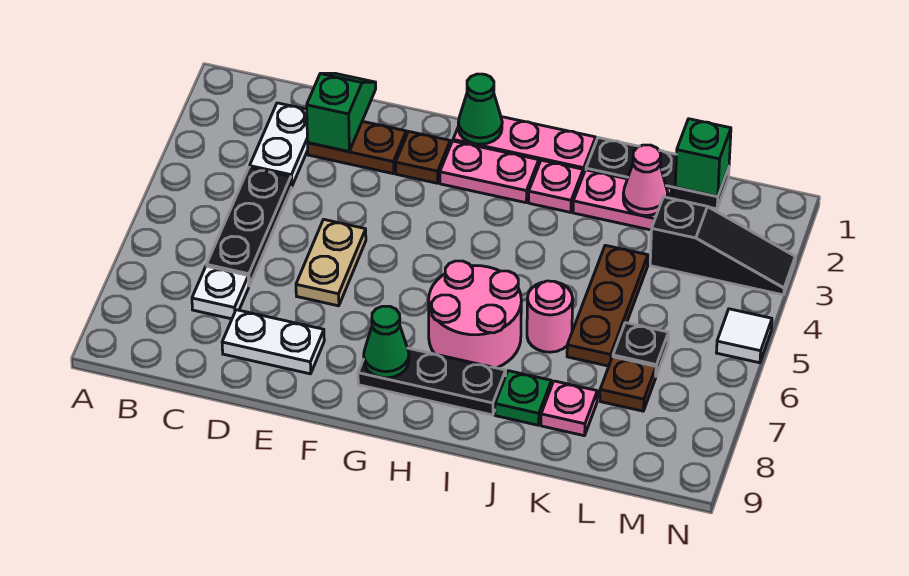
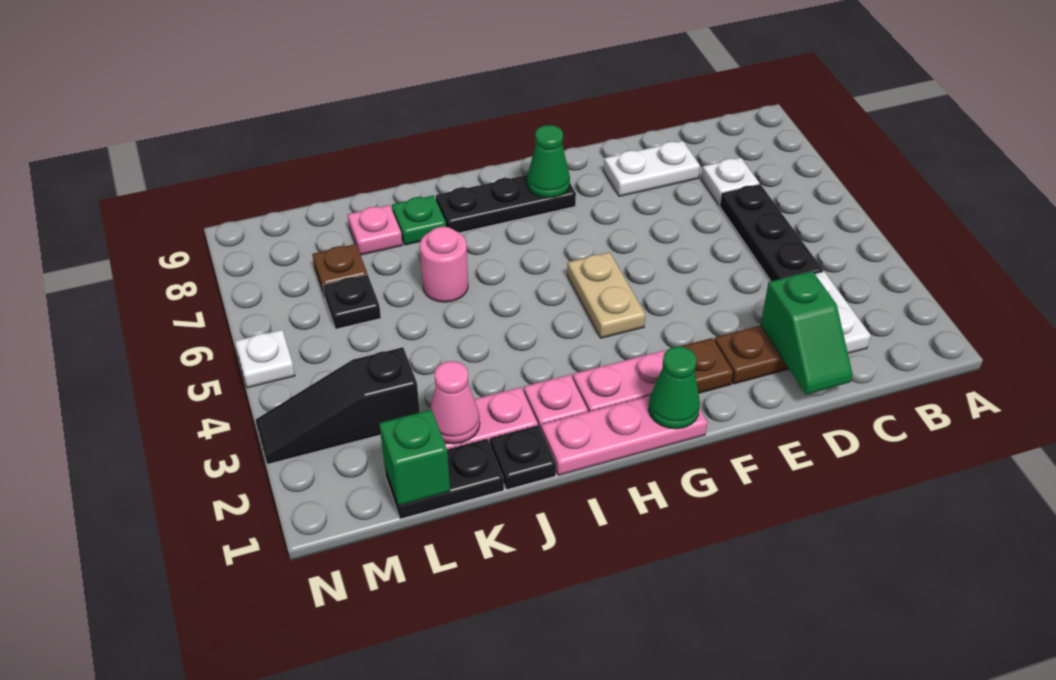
tan plate E5:E6 level 1 -> tan plate G4:G5 level 1
pink round brick H6:I7 level 1 -> none
brown plate K4:K6 level 1 -> none
white tile N5 level 1 -> white plate N5 level 1

